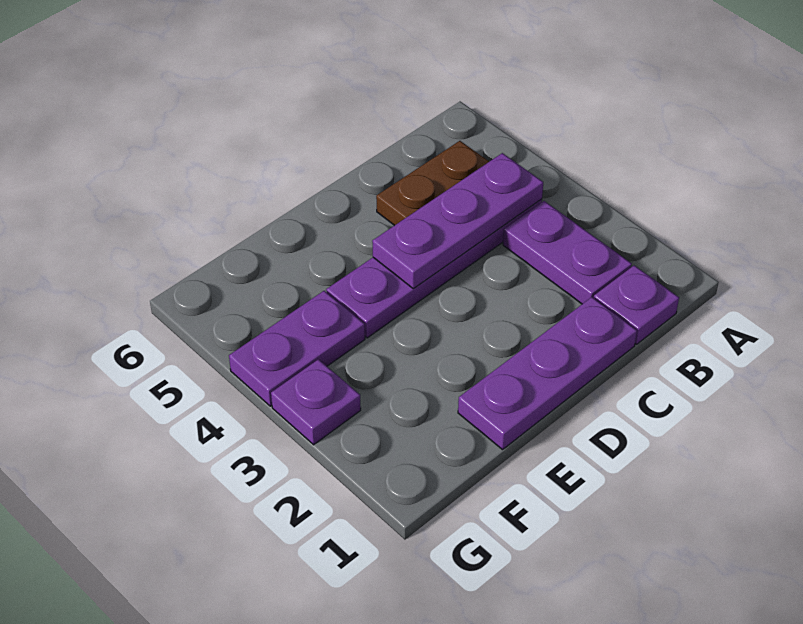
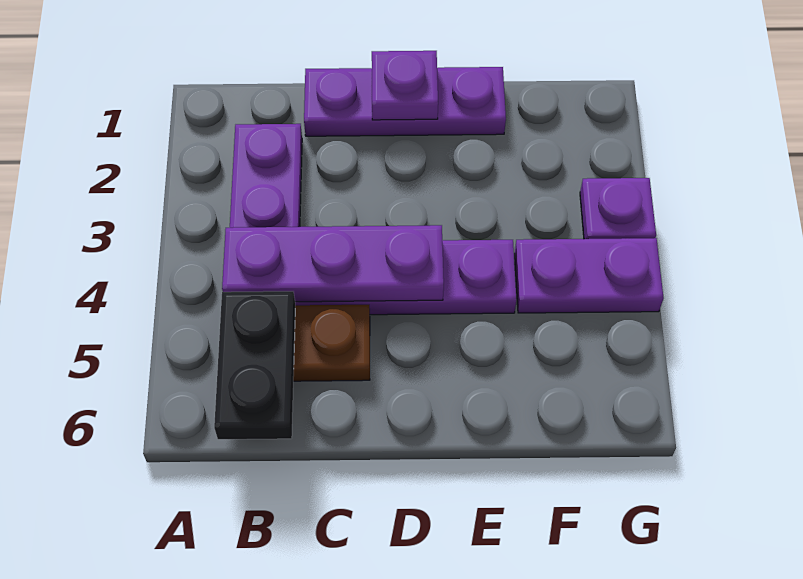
purple plate B1 level 1 -> purple plate D1 level 2
none -> black plate B5:B6 level 2

